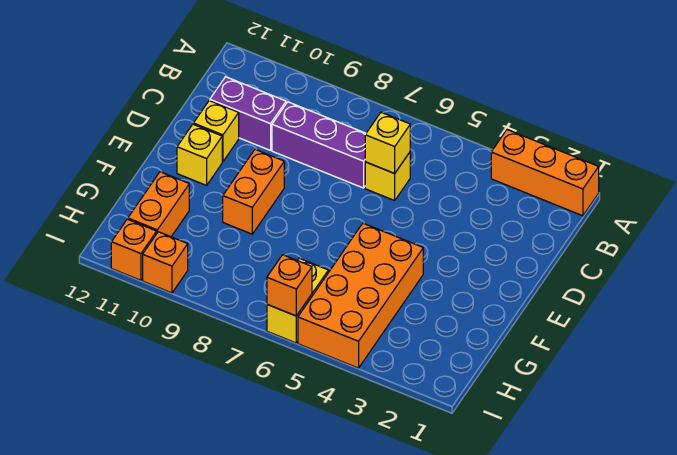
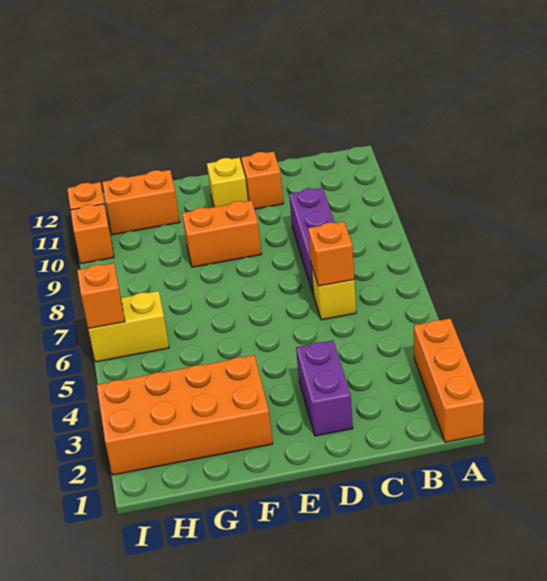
yellow brick C6 level 2 -> orange brick C6 level 2
purple brick C10:C11 level 1 -> purple brick D2:D3 level 1
yellow brick D11 level 1 -> orange brick D11 level 1
orange brick F4:I5 level 1 -> orange brick F2:I3 level 1

